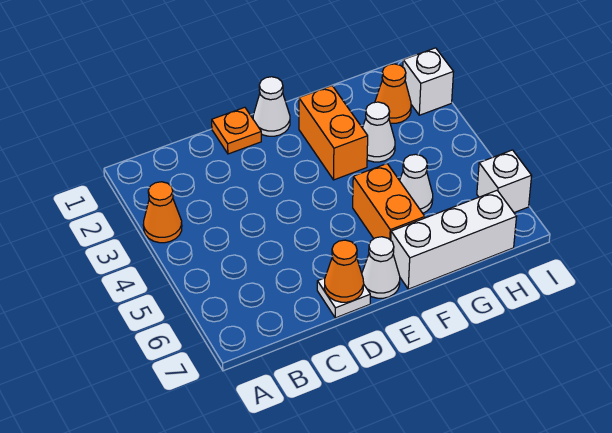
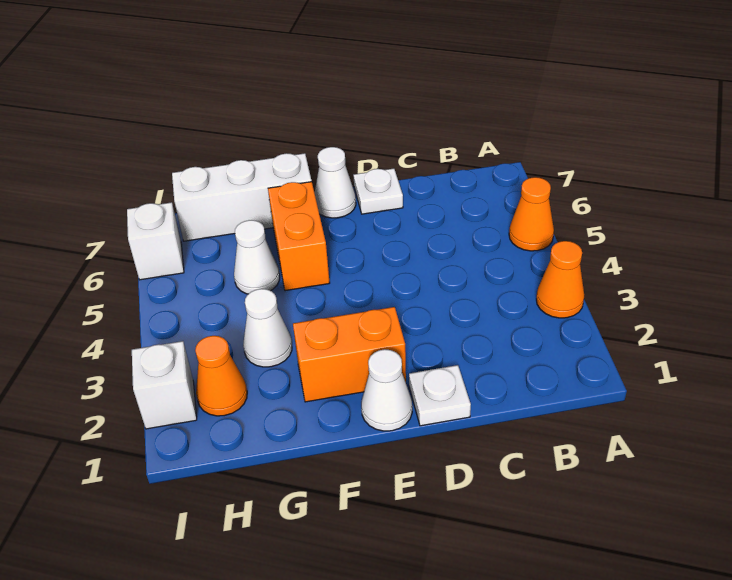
orange plate D1 level 1 -> white plate D1 level 1
orange cone D7 level 2 -> orange cone A5 level 1
orange brick F2:F3 level 1 -> orange brick E2:F2 level 1

